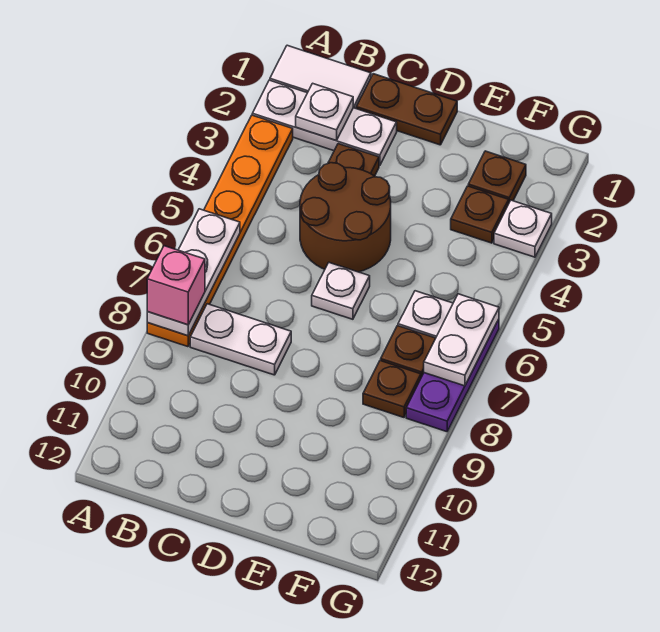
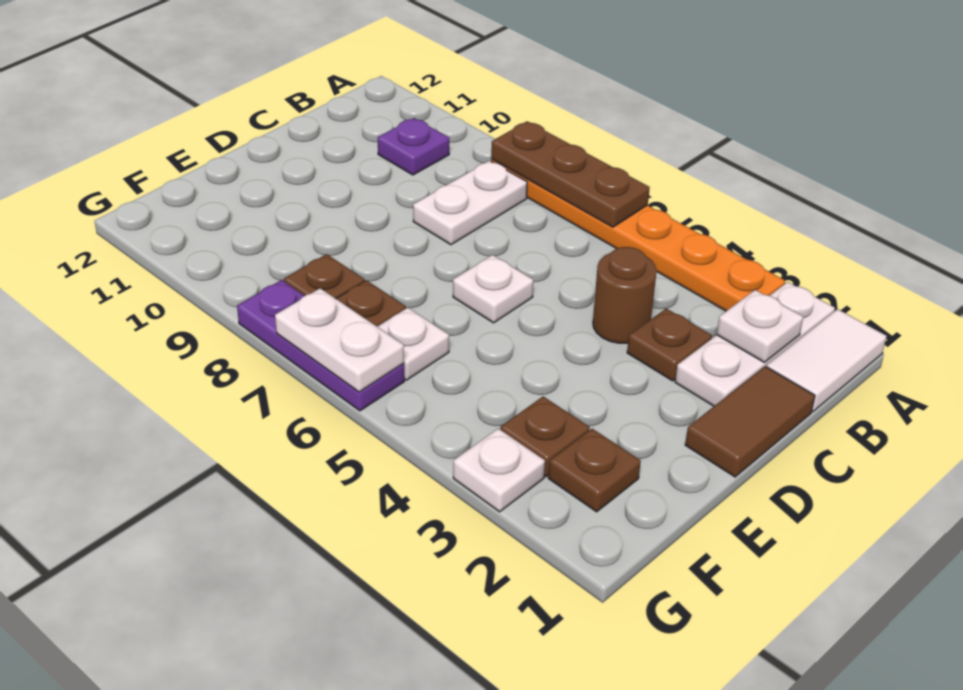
white plate A6:A8 level 2 -> brown plate A6:A8 level 2
pink brick A8 level 3 -> none
none -> purple plate B10 level 1
brown plate C1:D1 level 1 -> brown tile C1:D1 level 1
brown round brick C4:D5 level 1 -> brown round brick C4 level 1

